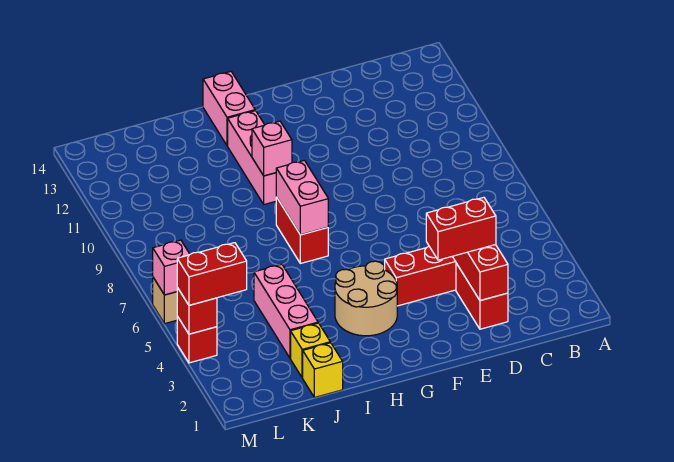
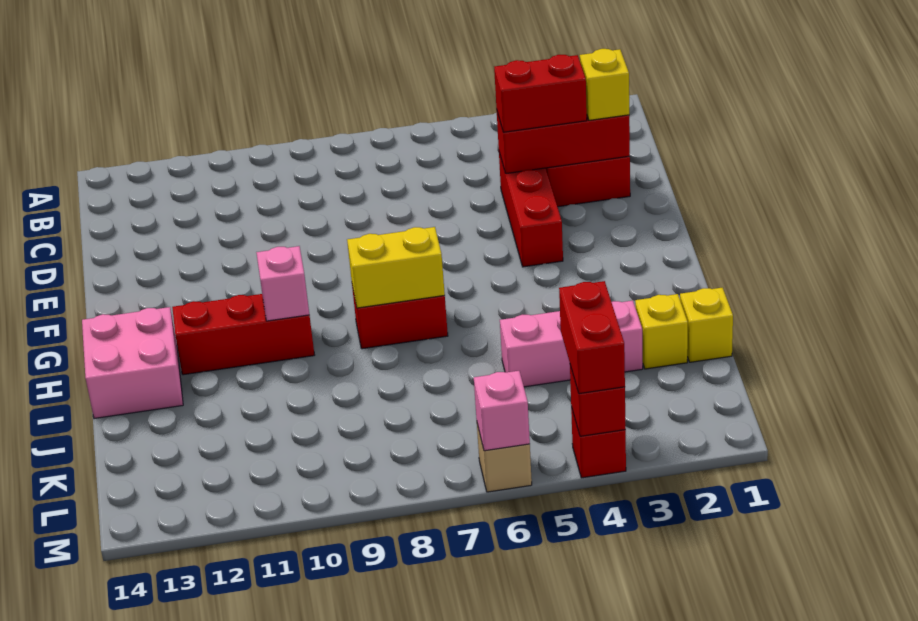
none -> yellow brick D2 level 3
red brick D3:E3 level 3 -> red brick D3:D4 level 3
tan round brick G3:H4 level 1 -> none
pink brick H7:H8 level 2 -> yellow brick H7:H8 level 2
pink brick H10:H12 level 1 -> red brick H10:H12 level 1
pink brick H13:H14 level 1 -> pink brick H13:I14 level 1

